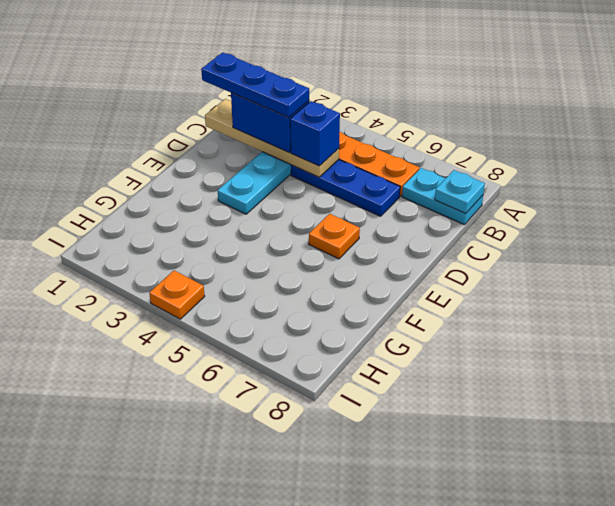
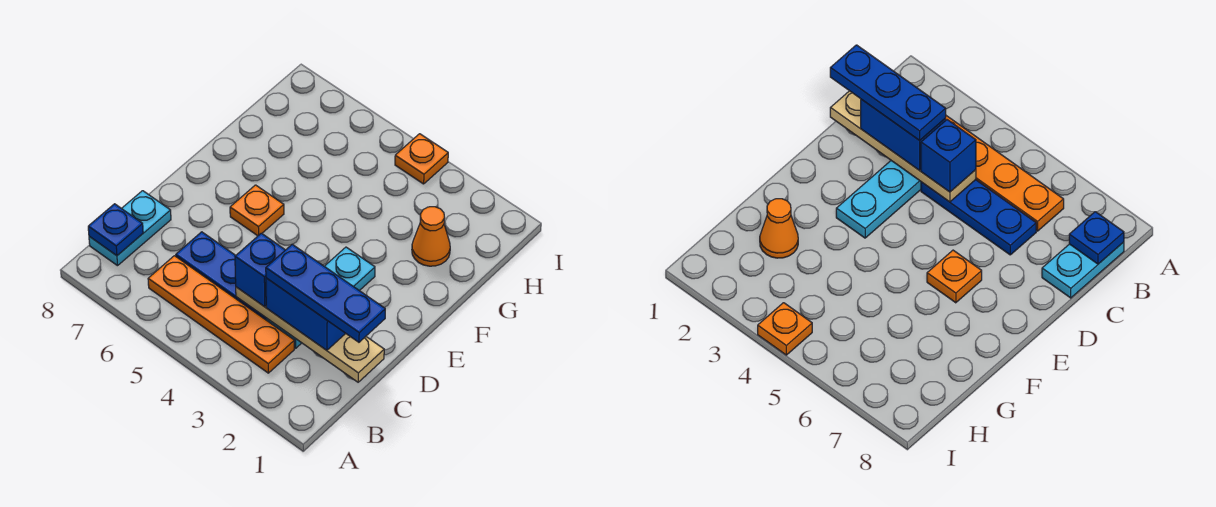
cyan plate B7:B8 level 1 -> cyan plate B8:C8 level 1
cyan plate B8 level 2 -> blue plate B8 level 2
none -> orange cone G2 level 1

